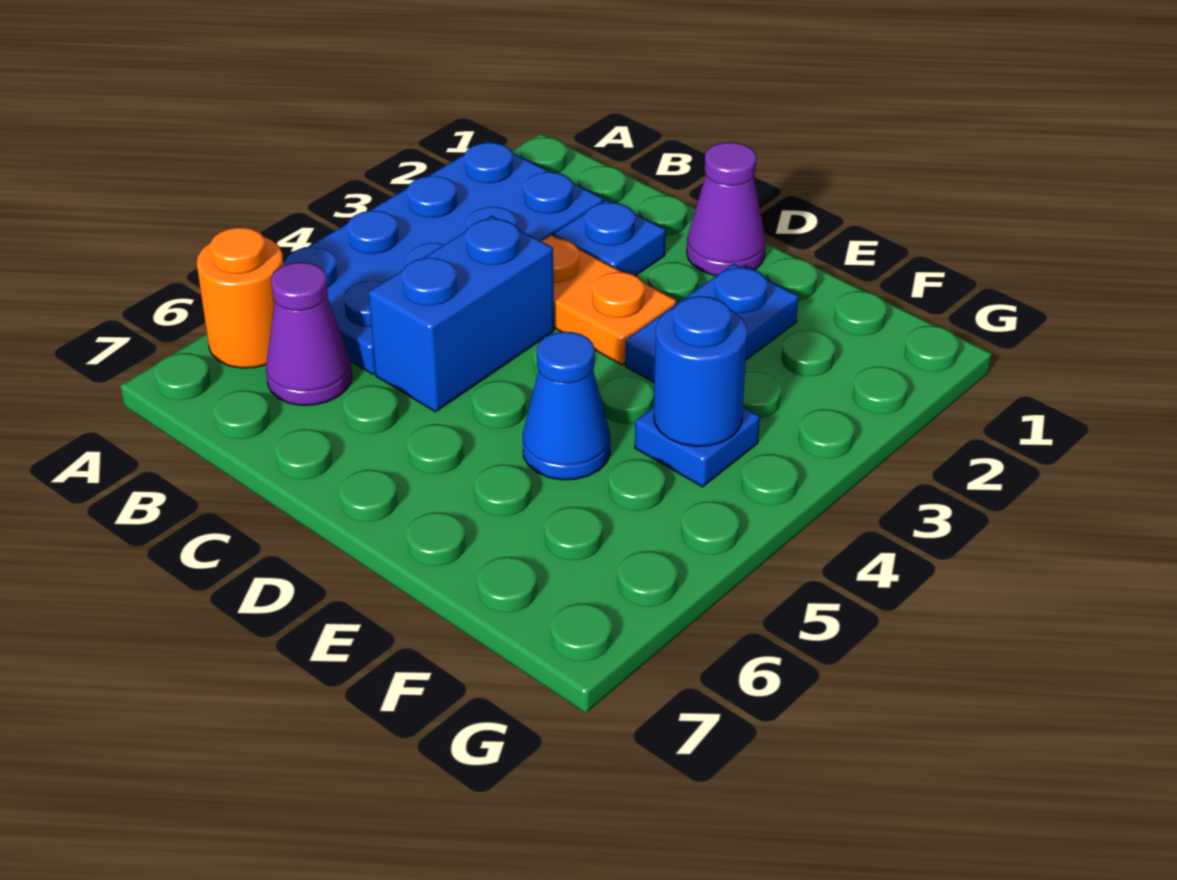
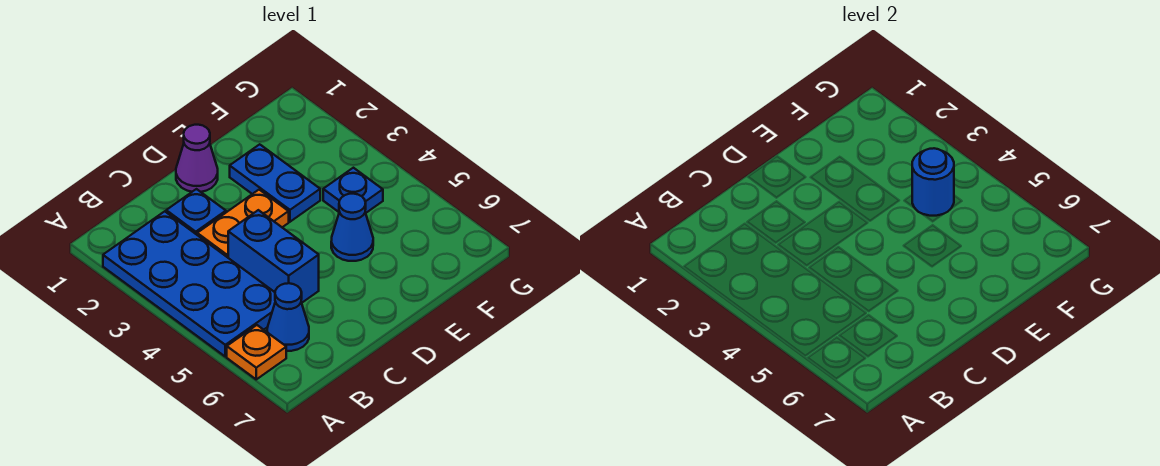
orange round brick A6 level 1 -> orange plate A6 level 1
purple cone B6 level 1 -> blue cone B6 level 1

